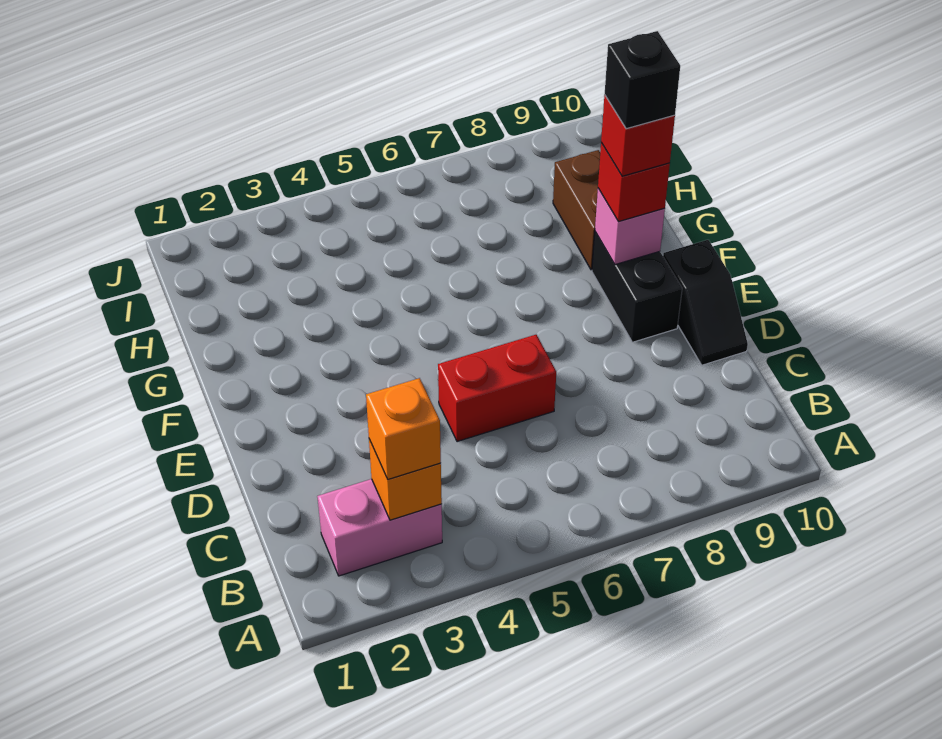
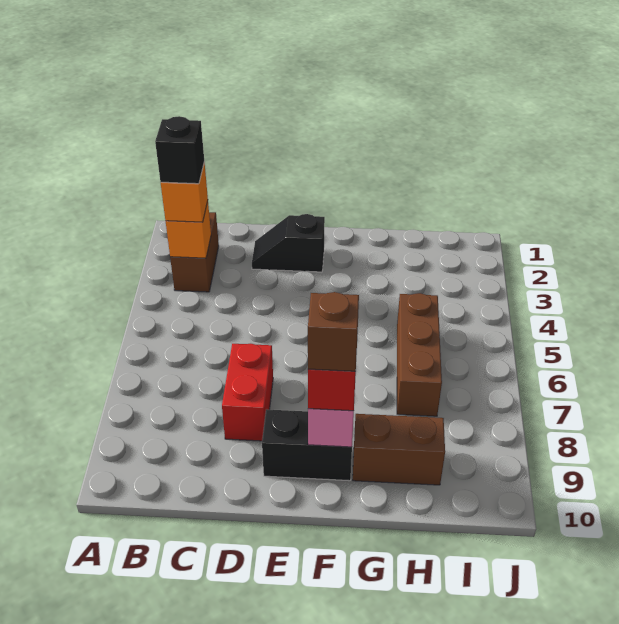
pink brick B2:B3 level 1 -> brown brick B2:B3 level 1
red brick D5:D6 level 1 -> red brick D7:D8 level 1
black slope D10:E10 level 1 top E -> black slope D2:E2 level 1 top E
red brick F9 level 4 -> brown brick F9 level 4
black brick F9 level 5 -> black brick B3 level 4
none -> brown brick H5:H7 level 1

